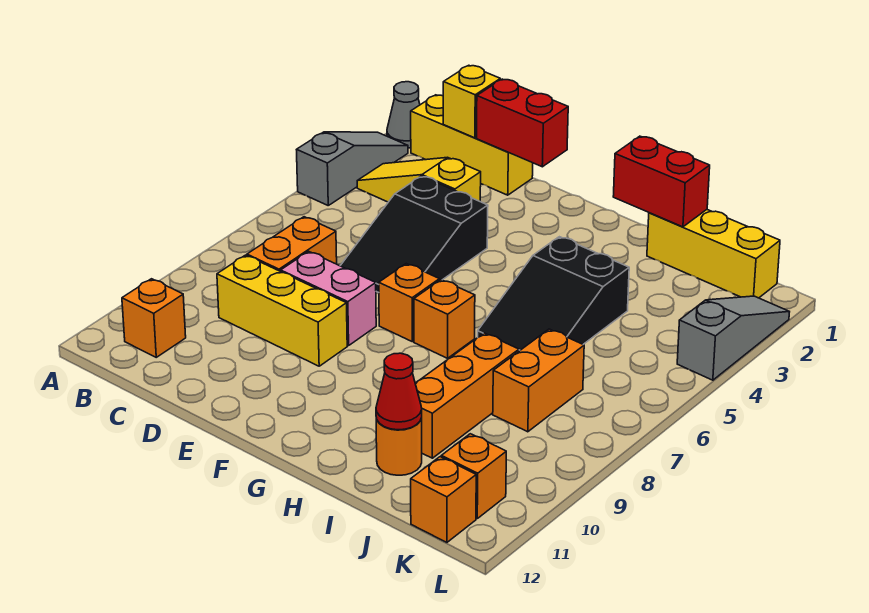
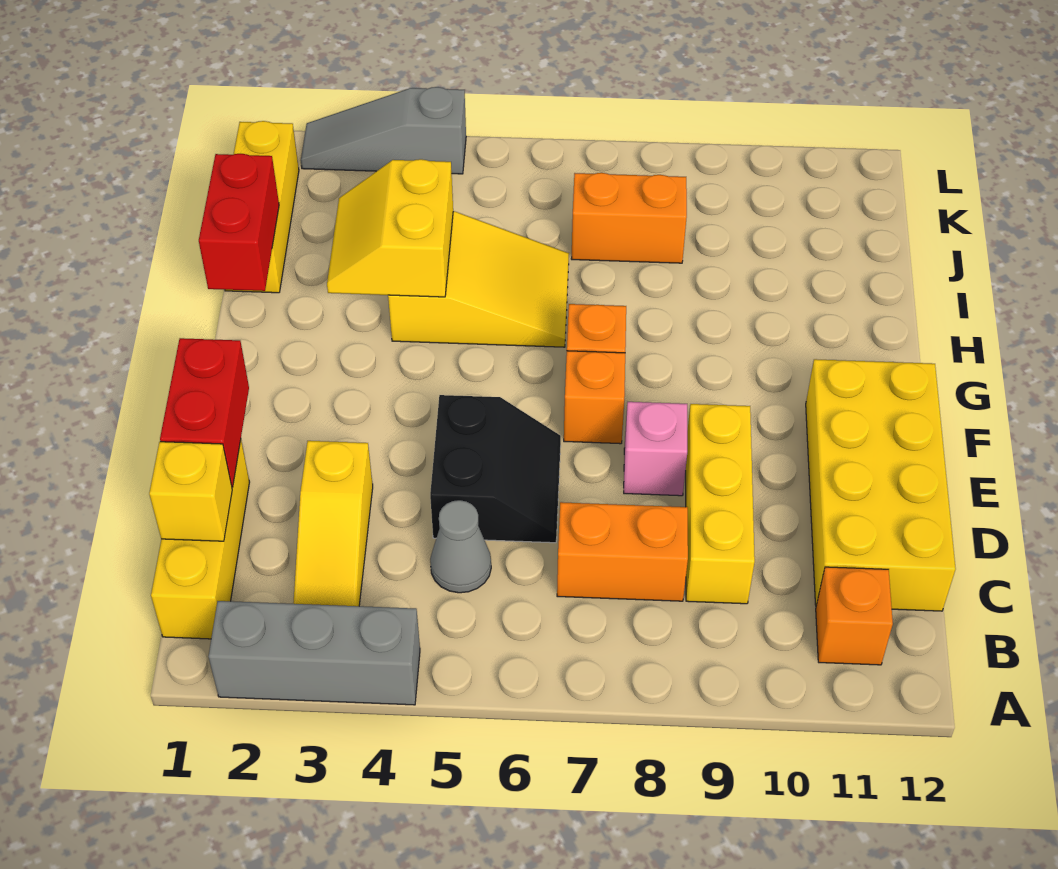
grey cone A1 level 1 -> grey cone C5 level 1
grey slope A2:A4 level 1 top 4 -> grey brick A2:A4 level 1
none -> yellow brick C11:F12 level 1
black slope D4:E6 level 1 top 4 -> black slope D5:E6 level 1 top 5
pink brick D8:E8 level 1 -> pink brick E8 level 1
none -> yellow slope H3:I4 level 2 top 4
black slope H4:I6 level 1 top 4 -> yellow slope H4:I6 level 1 top 4
orange brick I8:I10 level 1 -> none
orange round brick I11 level 1 -> none
red cone I11 level 2 -> none
orange brick K11 level 1 -> none
orange brick K12 level 1 -> none

